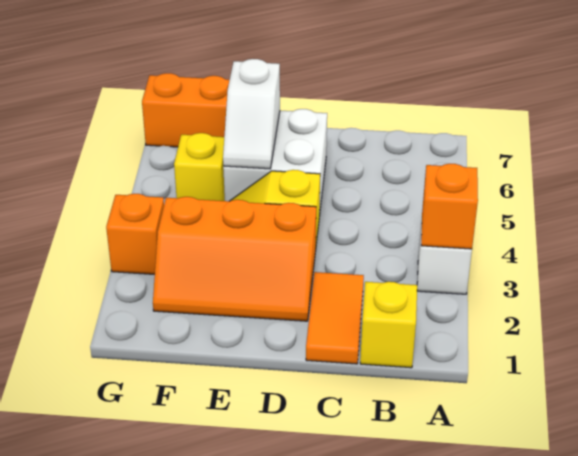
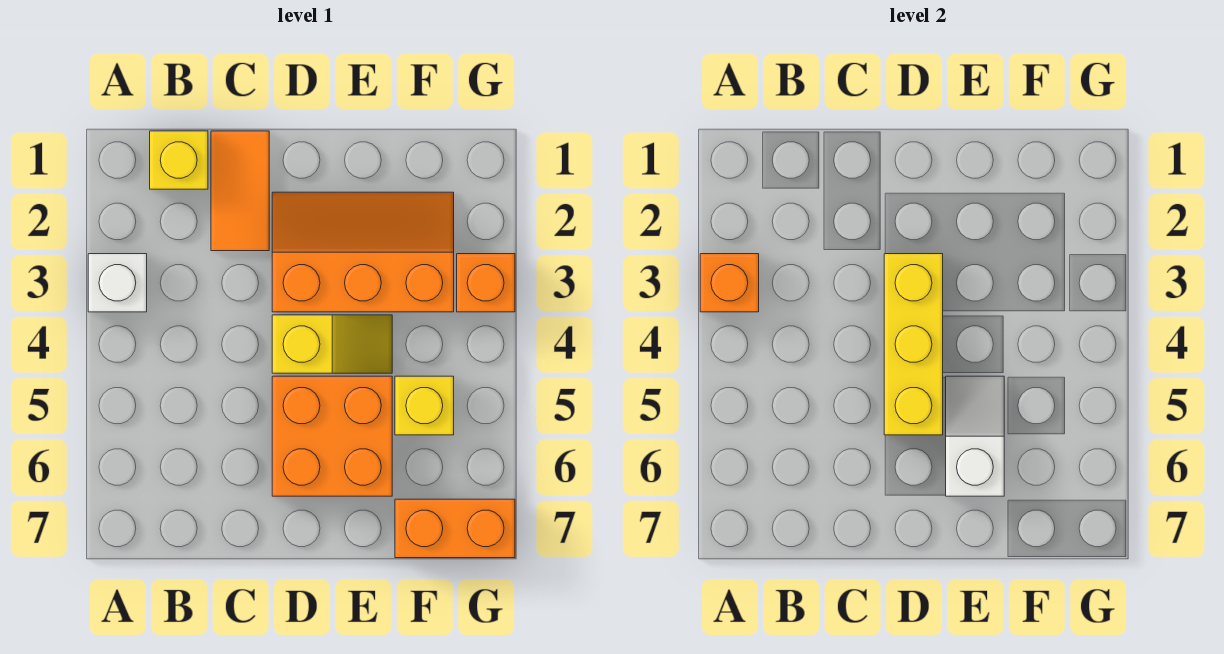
none -> yellow brick D3:D5 level 2
white brick D5:E6 level 1 -> orange brick D5:E6 level 1

